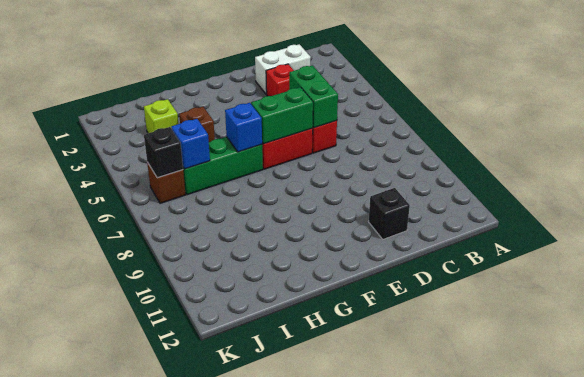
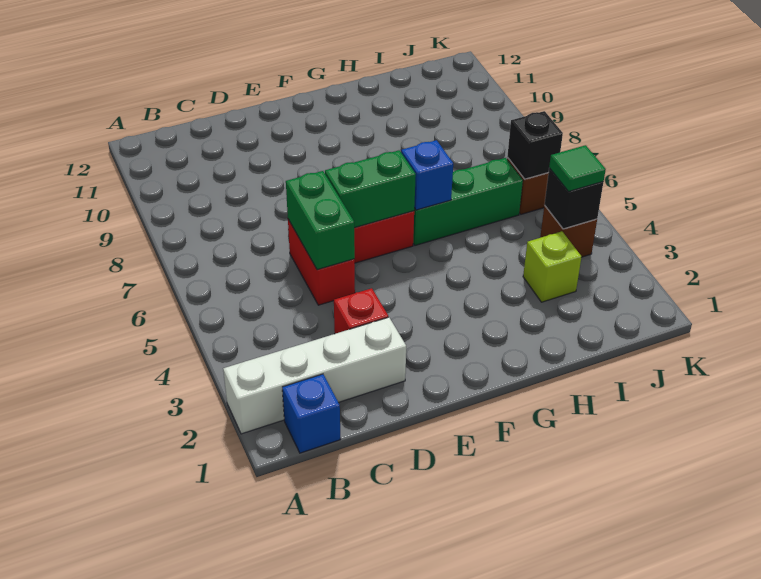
white brick C2:D2 level 1 -> white brick A2:D2 level 1
black brick D11 level 1 -> black brick J4 level 2
brown brick H4 level 1 -> brown brick J4 level 1
blue brick I6 level 2 -> blue brick B1 level 1
none -> green tile J4 level 3

